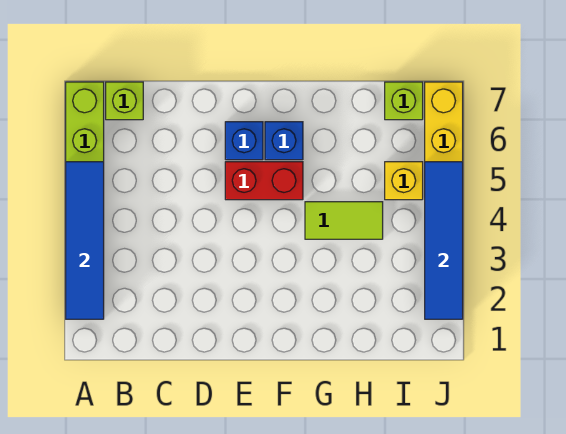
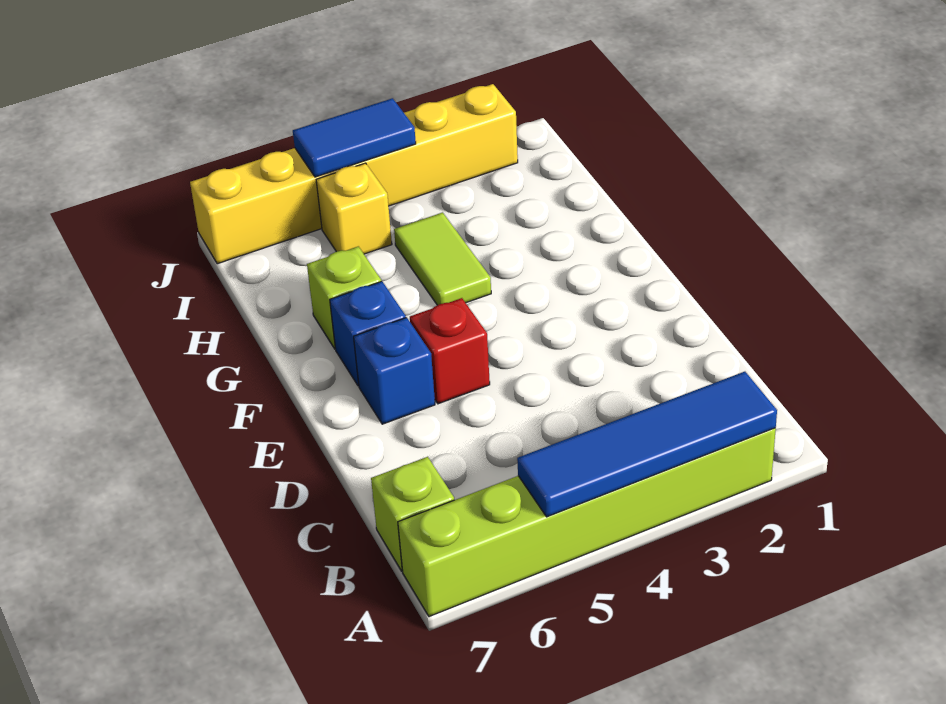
red brick E5:F5 level 1 -> red brick E5 level 1
lime brick I7 level 1 -> lime brick G6 level 1
blue tile J2:J5 level 2 -> blue tile J4:J5 level 2

